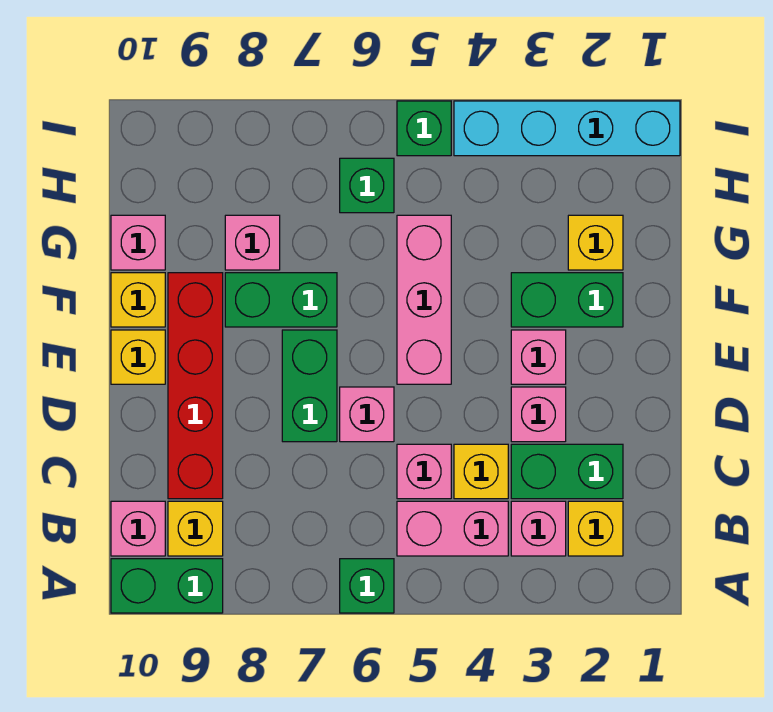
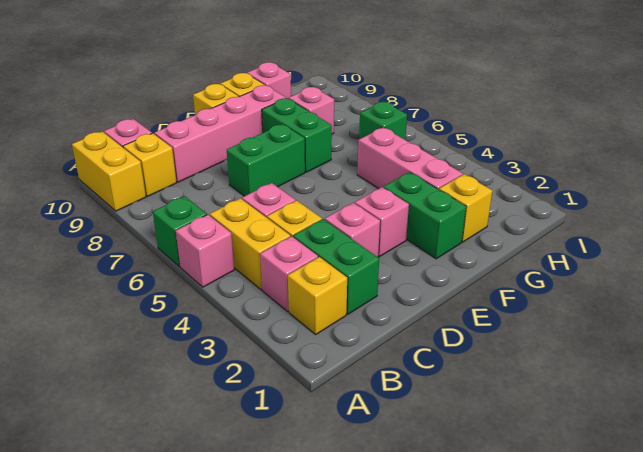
green brick A9:A10 level 1 -> yellow brick A9:A10 level 1
pink brick B4:B5 level 1 -> yellow brick B4:B5 level 1
red brick C9:F9 level 1 -> pink brick C9:F9 level 1
pink brick D6 level 1 -> pink brick A5 level 1
pink brick E5:G5 level 1 -> pink brick G3:G5 level 1
cyan brick I1:I4 level 1 -> none
green brick I5 level 1 -> none

